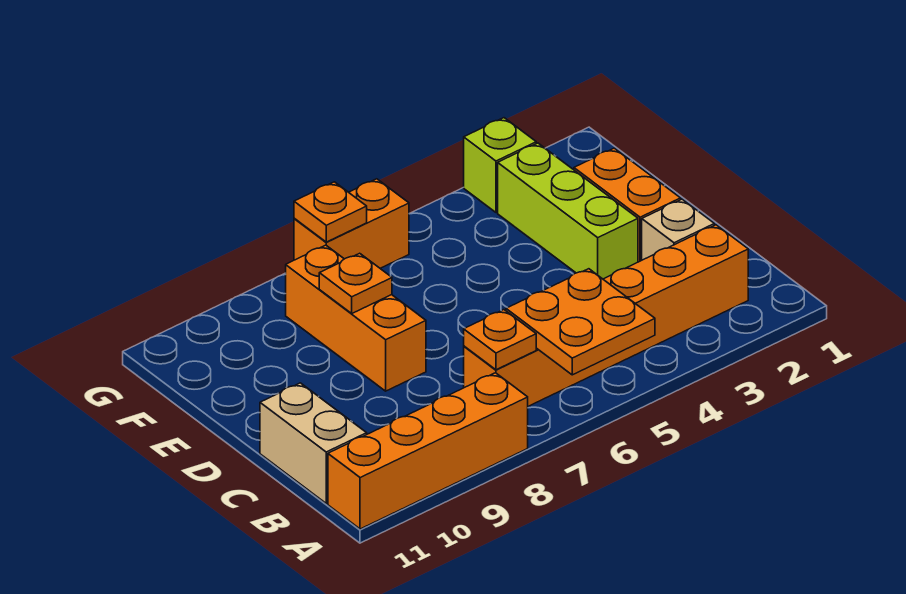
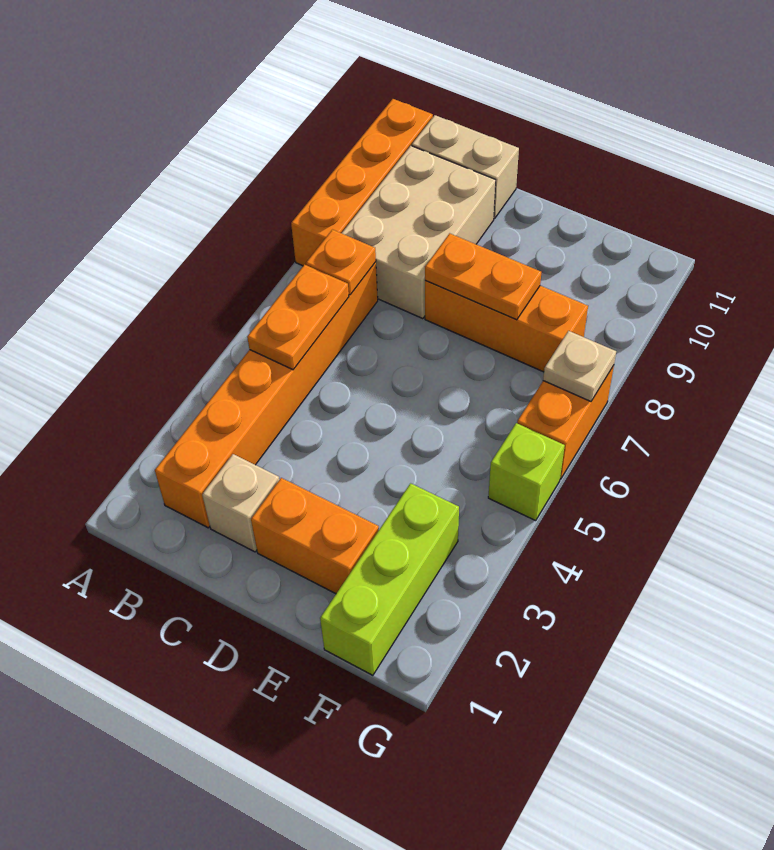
orange plate A5:B6 level 2 -> orange plate B5:B6 level 2
none -> tan brick B8:C10 level 1
lime brick D3:F3 level 1 -> lime brick F1:F3 level 1
orange plate E8 level 2 -> orange plate D8:E8 level 2
lime brick G3 level 1 -> lime brick G5 level 1
orange plate G7 level 2 -> tan plate G7 level 2

